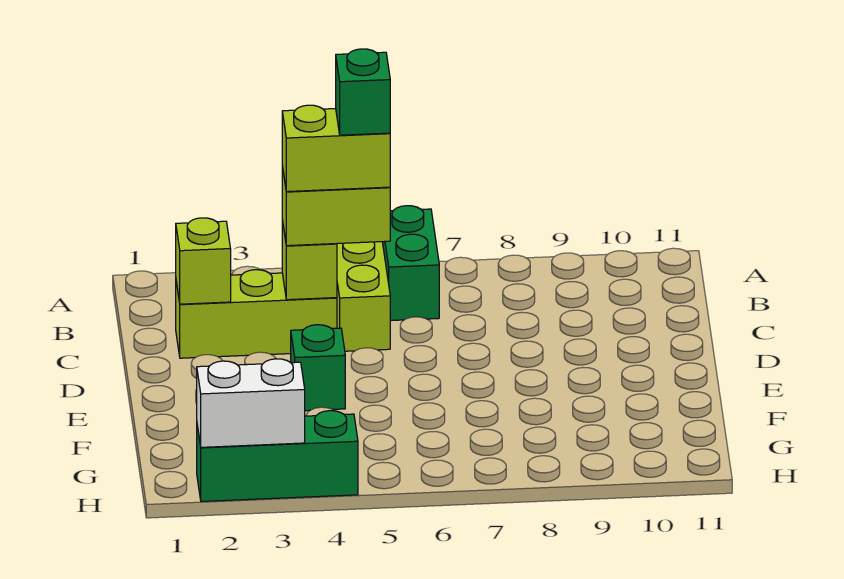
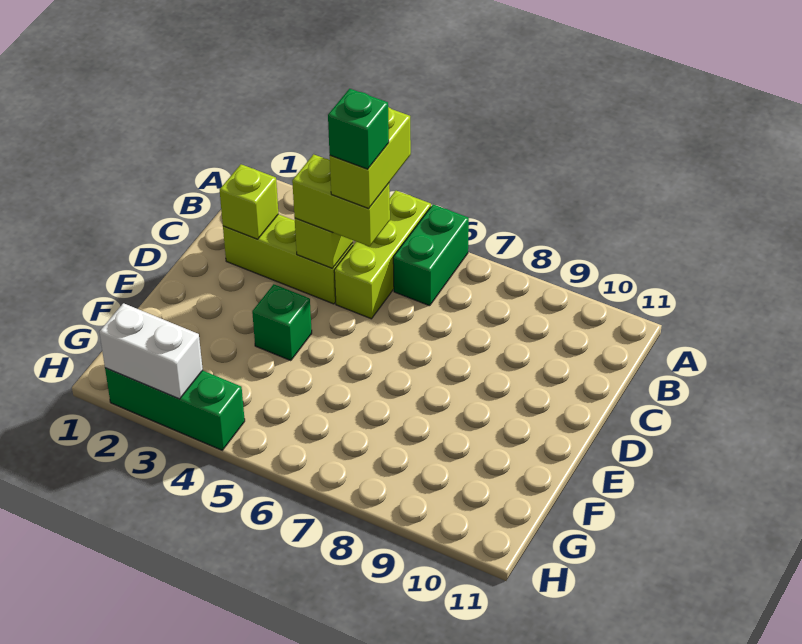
lime brick C4:C5 level 4 -> lime brick B5:C5 level 4

